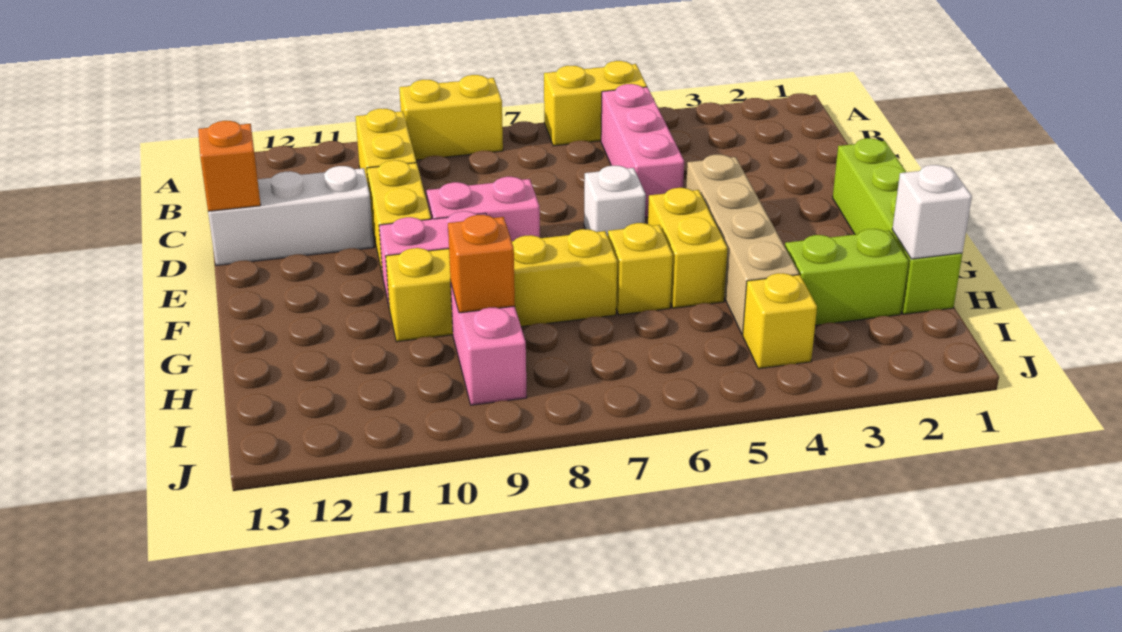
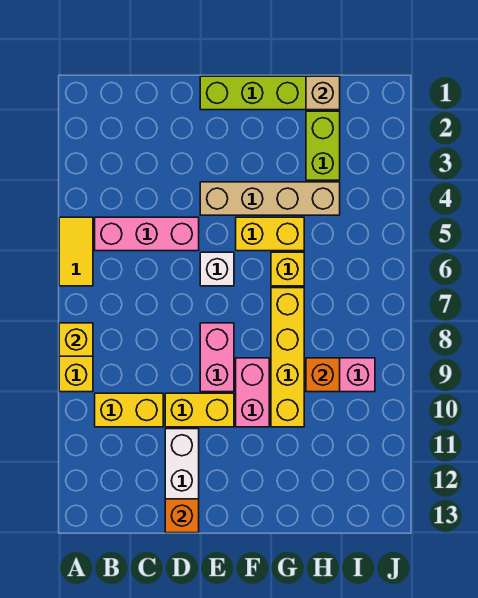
yellow brick A5:A6 level 1 -> yellow tile A5:A6 level 1
white brick H1 level 2 -> tan brick H1 level 2
yellow brick I4 level 1 -> yellow brick A8 level 2

